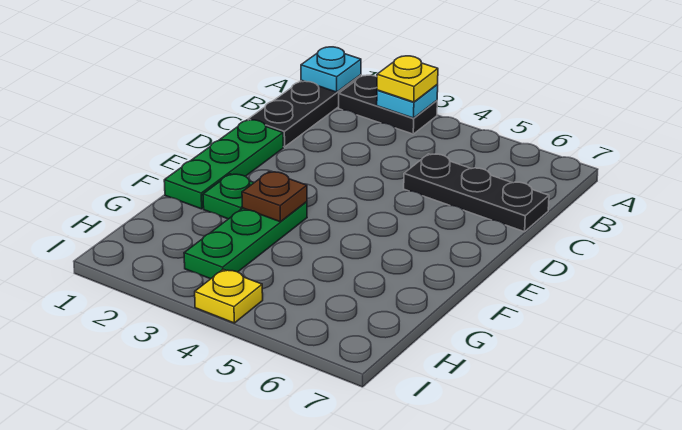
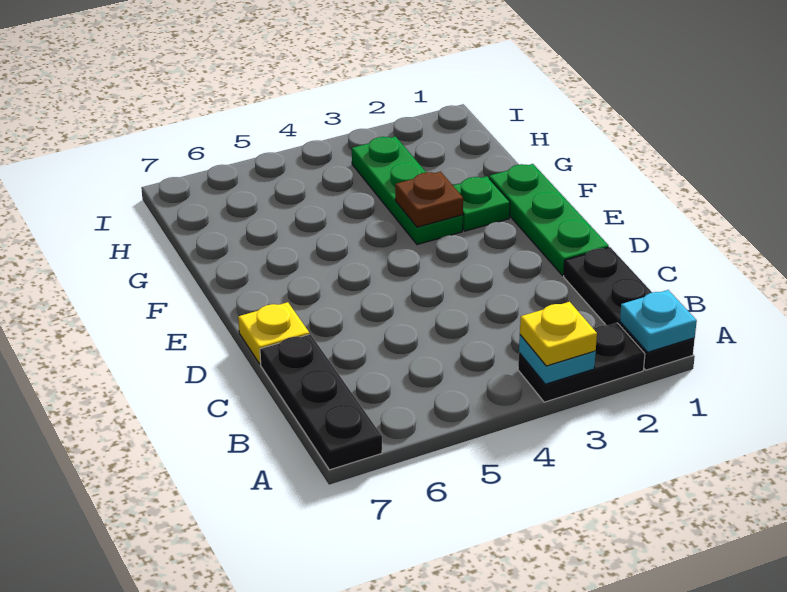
black plate C5:C7 level 1 -> black plate A7:C7 level 1
yellow plate I4 level 1 -> yellow plate D7 level 1

